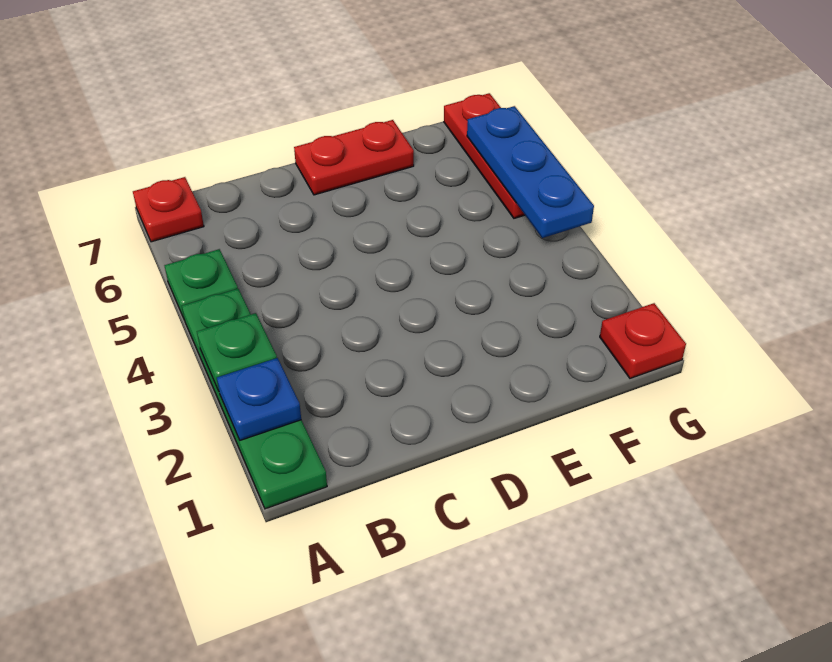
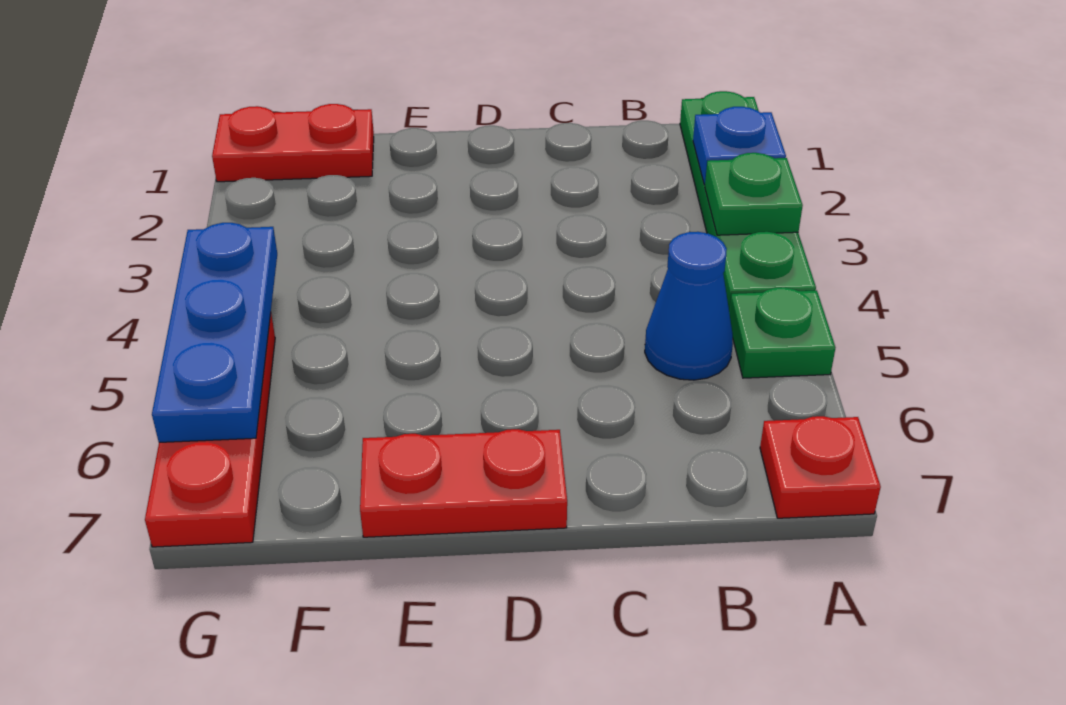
none -> blue cone B5 level 1
red plate G1 level 1 -> red plate F1:G1 level 1

